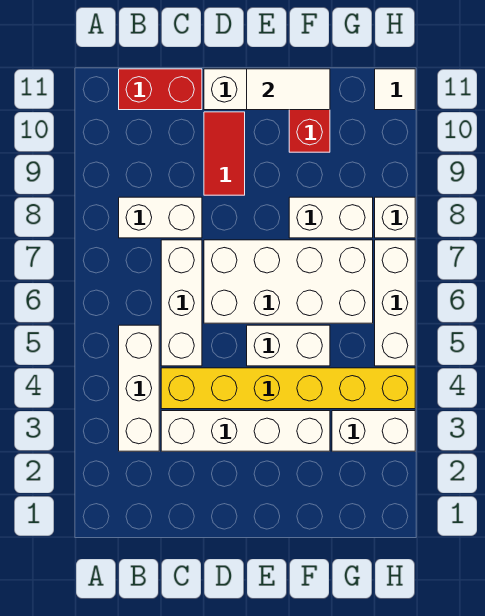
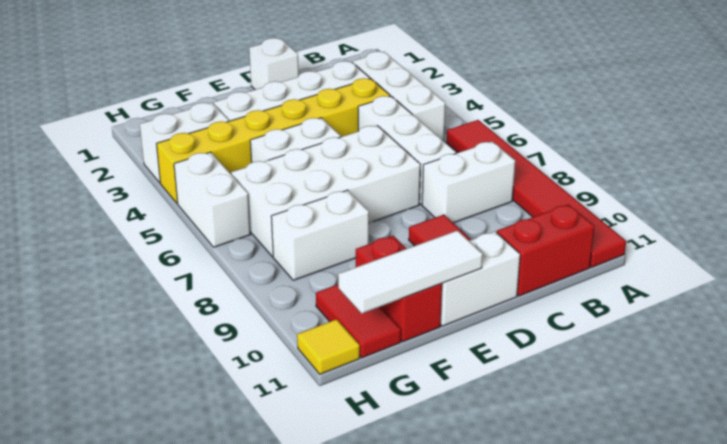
none -> red tile A6:A11 level 1
white tile E11:F11 level 2 -> white tile E11:G11 level 2
none -> red tile G10:G11 level 1
white brick H5:H7 level 1 -> white brick H5:H6 level 1
white brick H8 level 1 -> white brick D1 level 1
white tile H11 level 1 -> yellow tile H11 level 1

